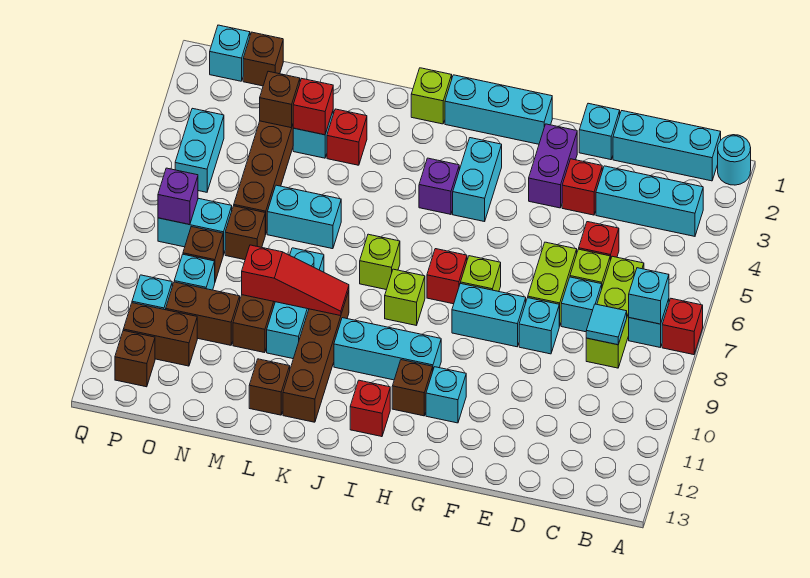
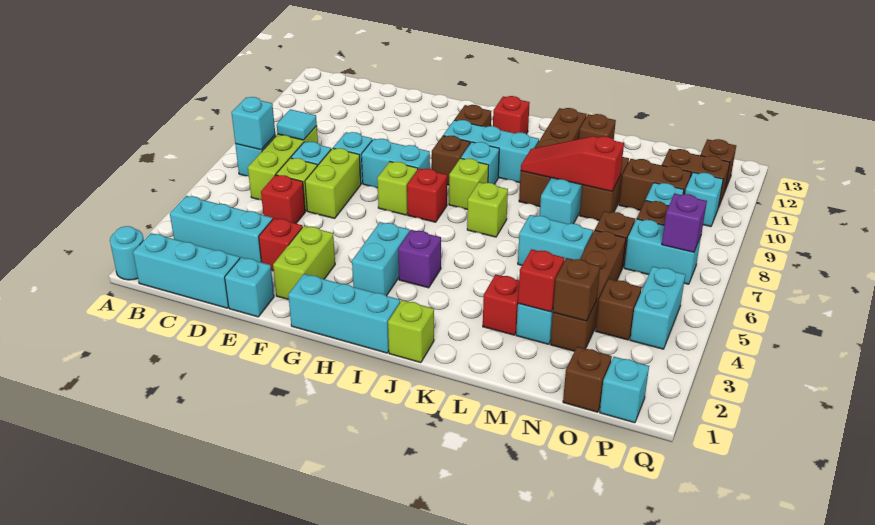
red brick A7 level 1 -> none
purple brick F2:F3 level 1 -> lime brick F2:F3 level 1
cyan brick G11 level 1 -> cyan brick I9 level 1
none -> brown brick H9 level 1
none -> brown brick O4 level 1

